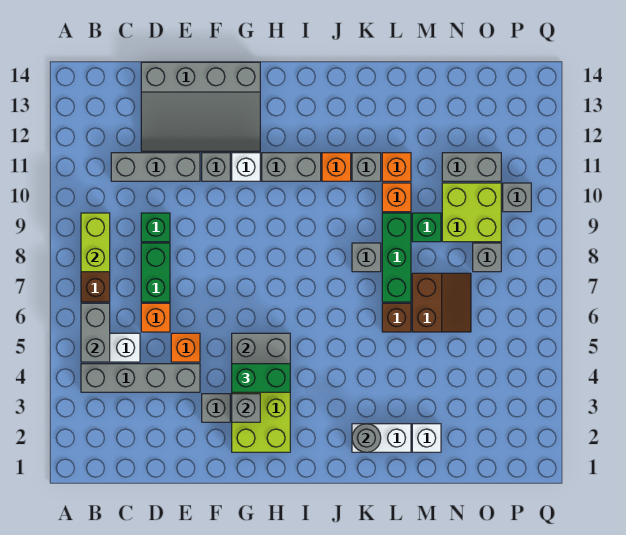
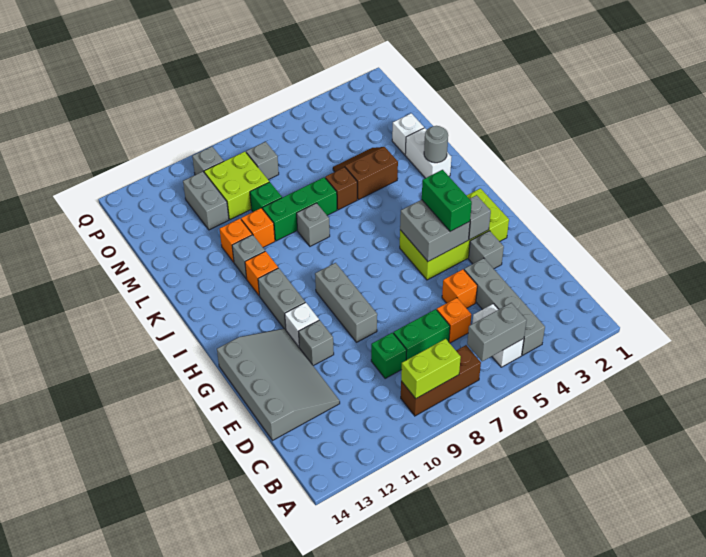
grey brick C11:E11 level 1 -> grey brick F9:H9 level 1
brown slope M6:N7 level 1 top M -> brown slope L4:M5 level 1 top L

